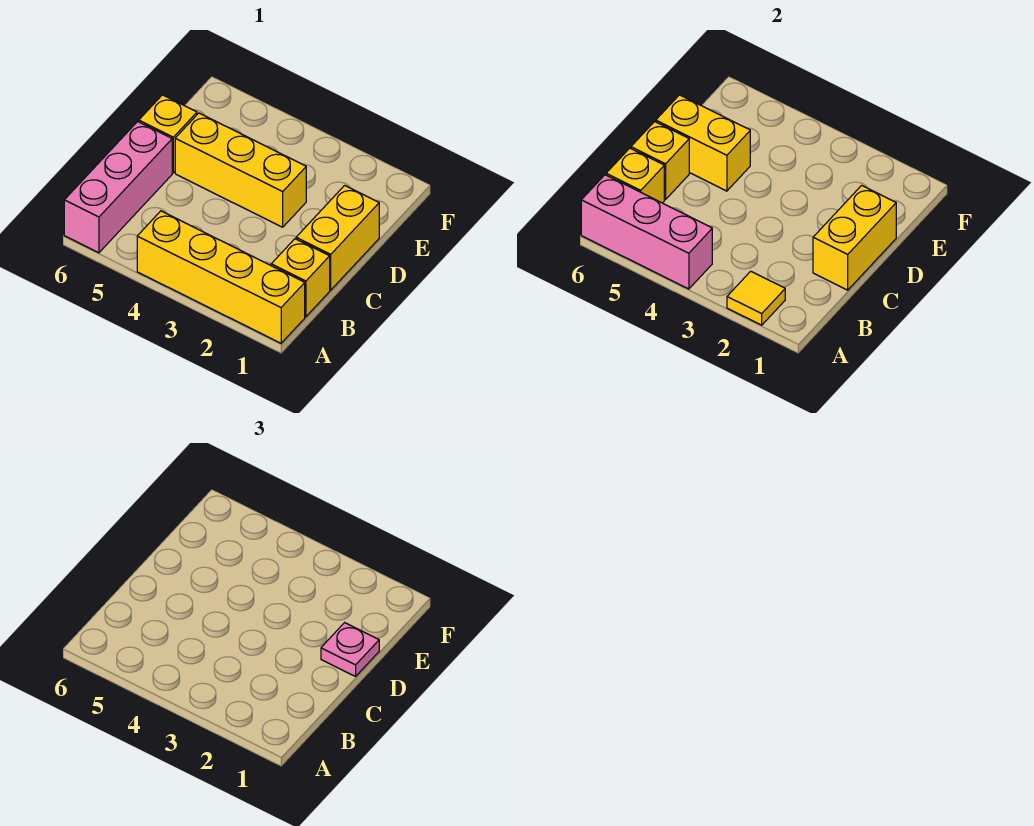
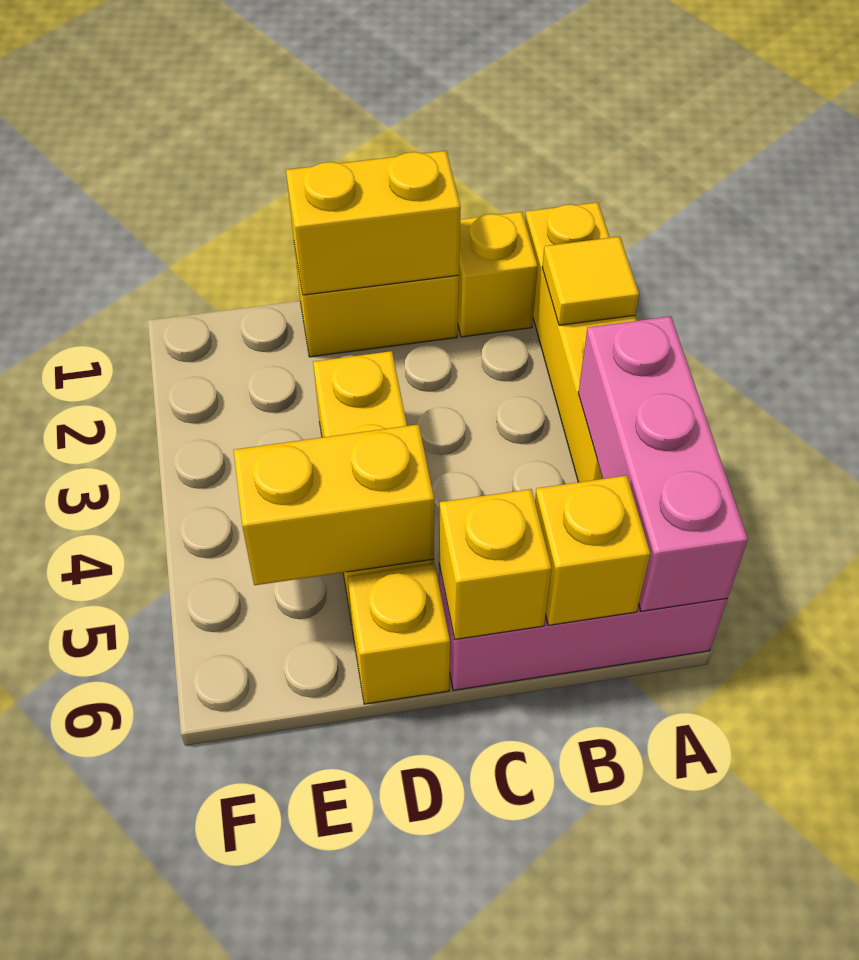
pink plate D1 level 3 -> none
yellow brick D5:D6 level 2 -> yellow brick D5:E5 level 2

